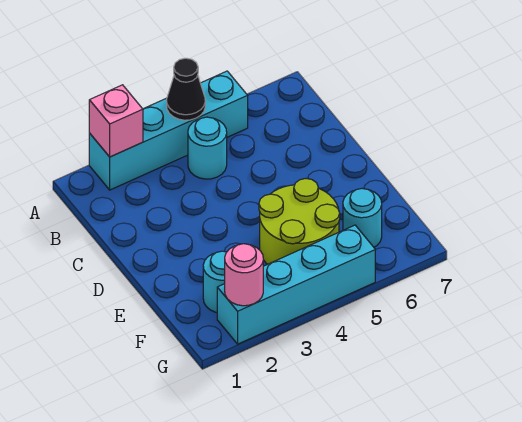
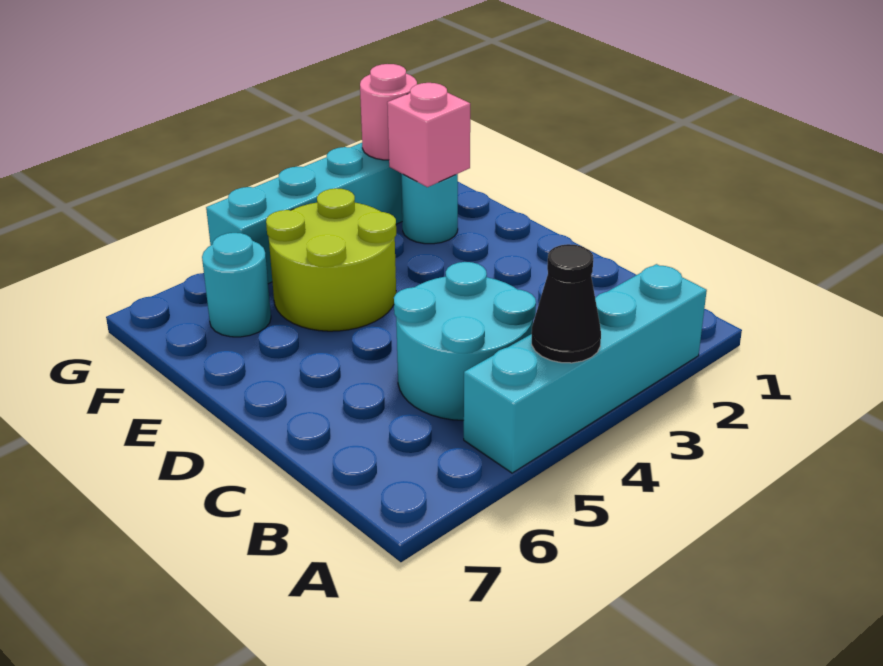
pink brick A2 level 2 -> pink brick F2 level 2
cyan round brick B4 level 1 -> cyan round brick B4:C5 level 1

